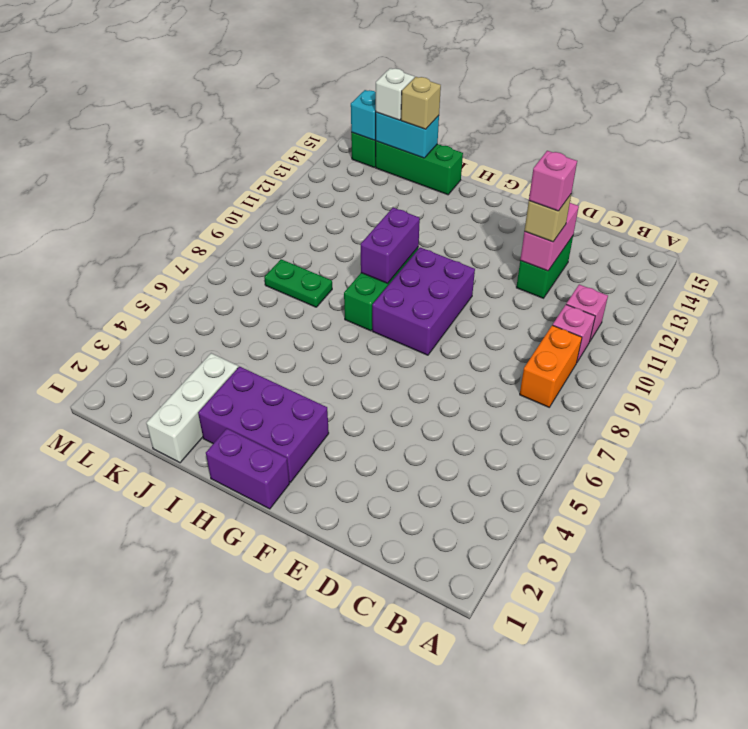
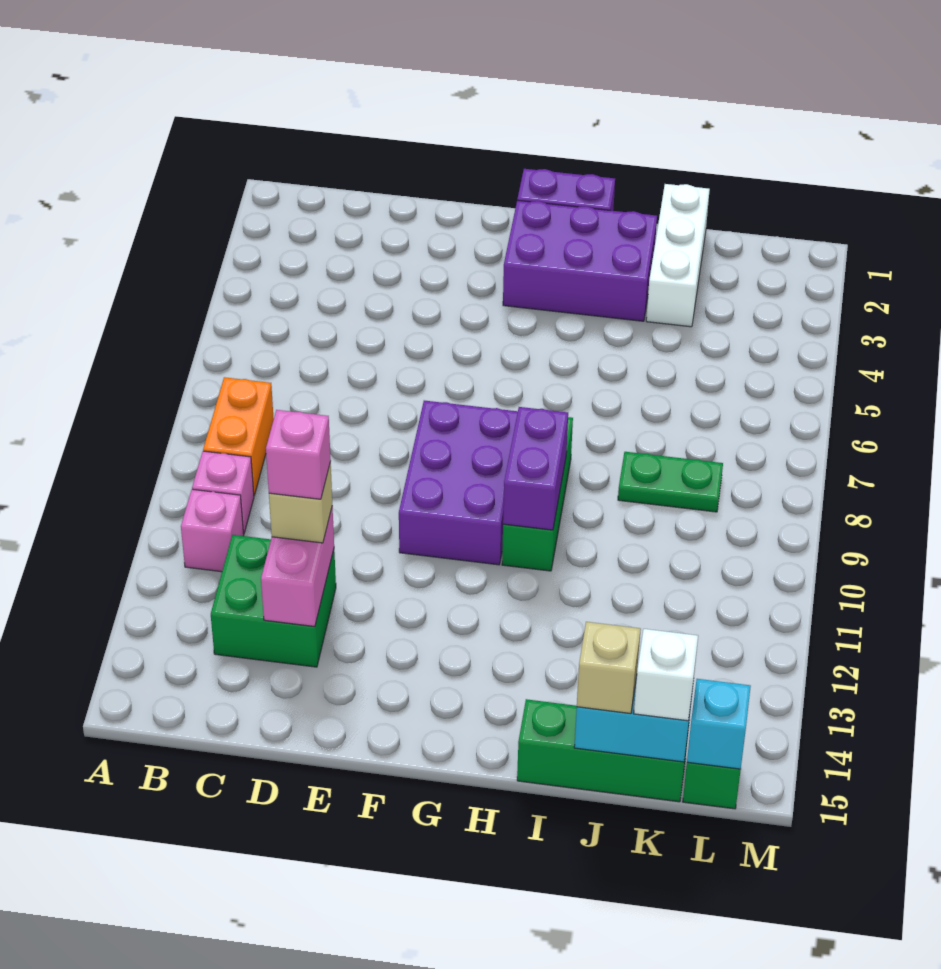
green brick D12:D13 level 1 -> green brick C12:D13 level 1

